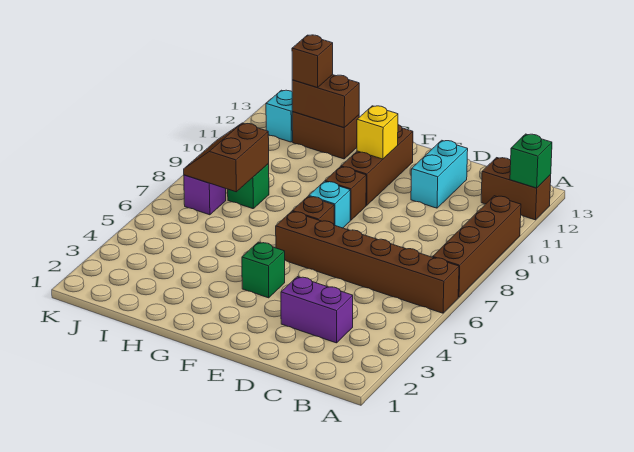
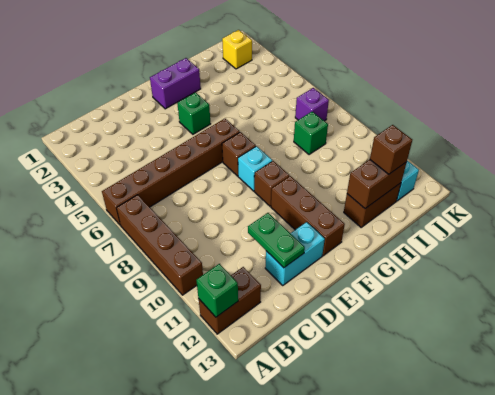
purple brick C3:D3 level 1 -> purple brick F2:G2 level 1
cyan brick D11:D12 level 1 -> cyan brick D12:E12 level 1
none -> green plate D11:D12 level 2
yellow brick F11 level 2 -> yellow brick J2 level 1
brown slope I7:J8 level 2 top I -> none

